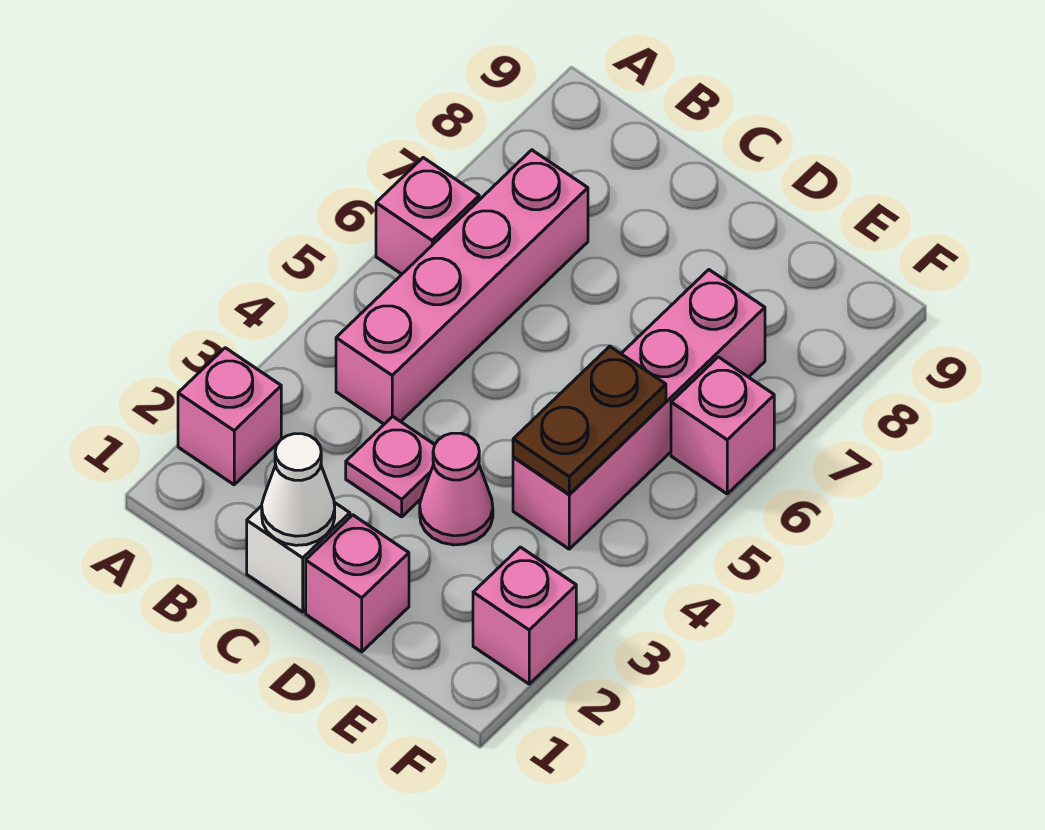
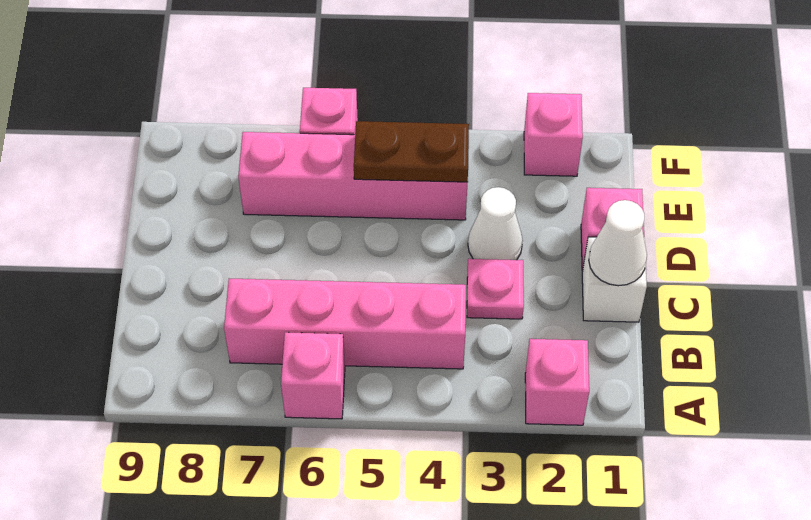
pink cone D3 level 1 -> white cone D3 level 1

